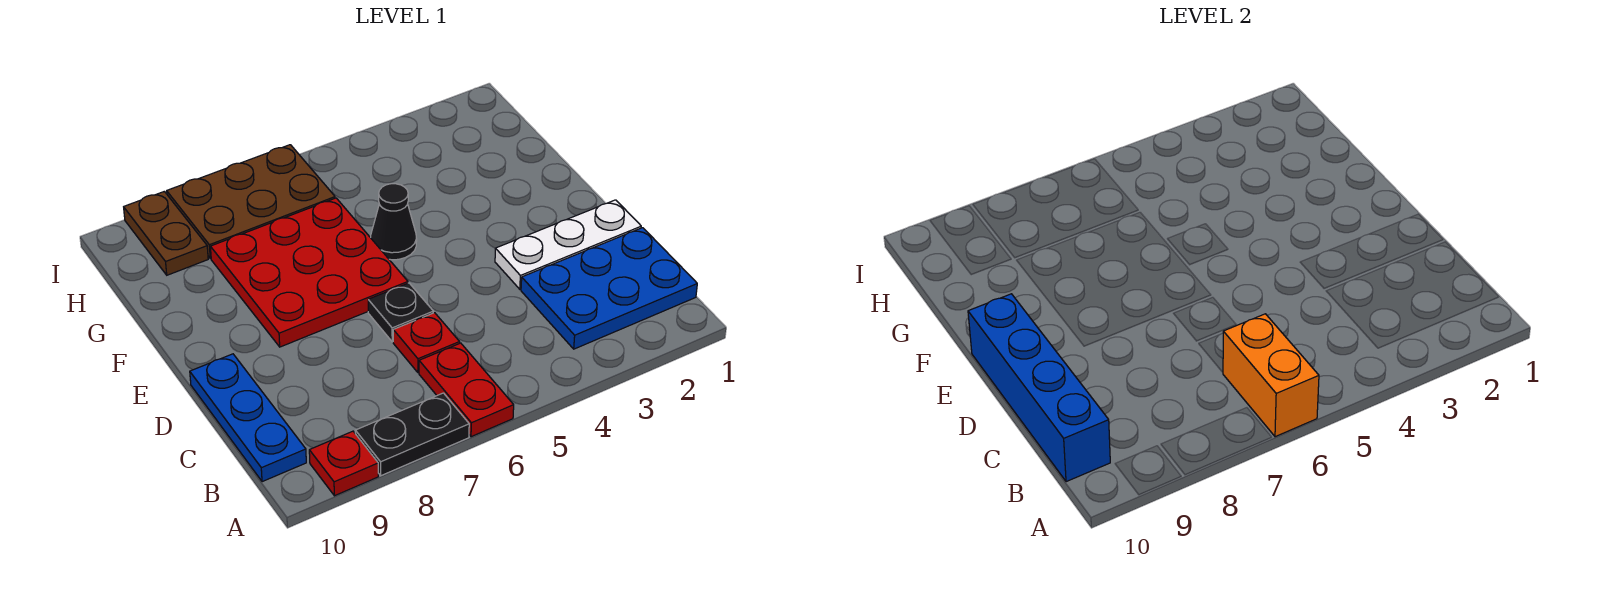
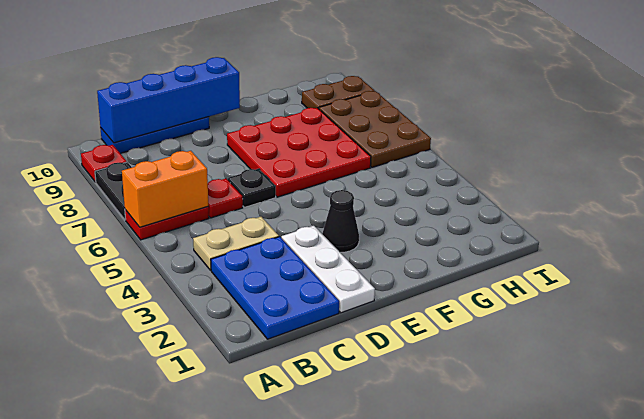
none -> tan plate B4:C4 level 1
black cone F5 level 1 -> black cone E3 level 1

